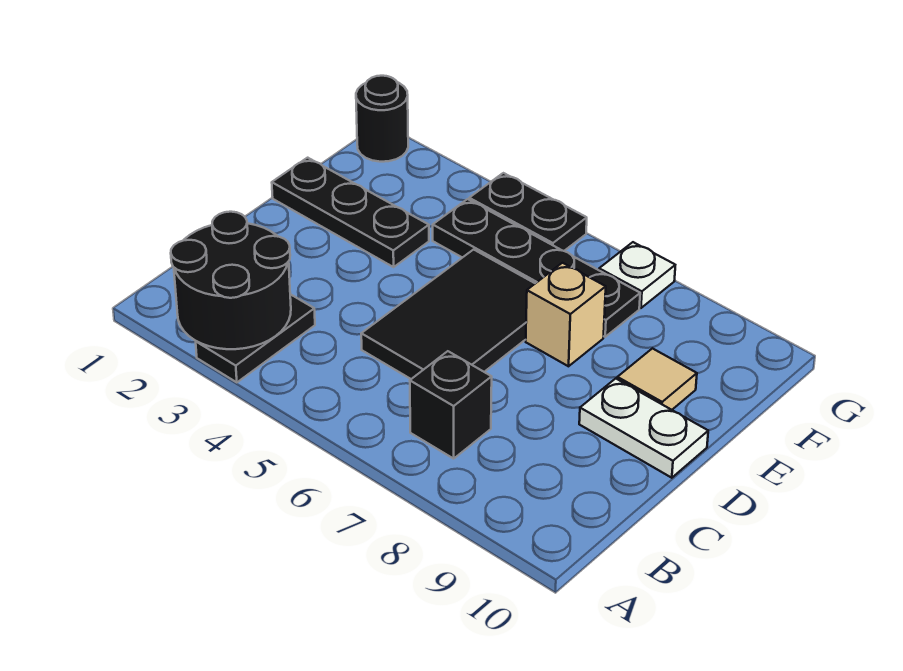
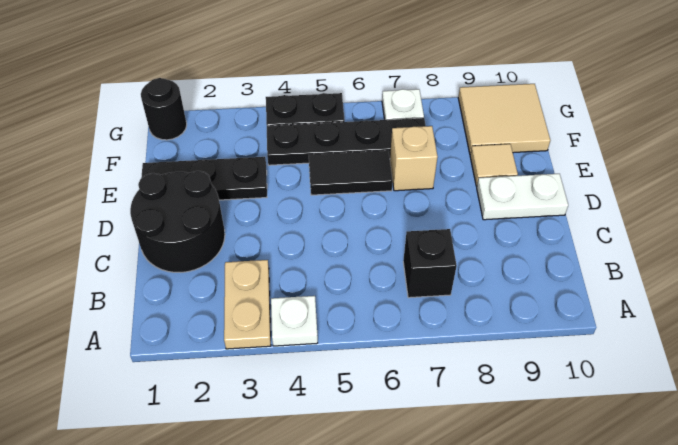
black round brick A2:B3 level 2 -> black round brick C1:D2 level 1
black plate A3:B3 level 1 -> tan plate A3:B3 level 1
none -> white plate A4 level 1
black tile C5:E6 level 1 -> black tile E5:E6 level 1
none -> tan tile F9:G10 level 1

